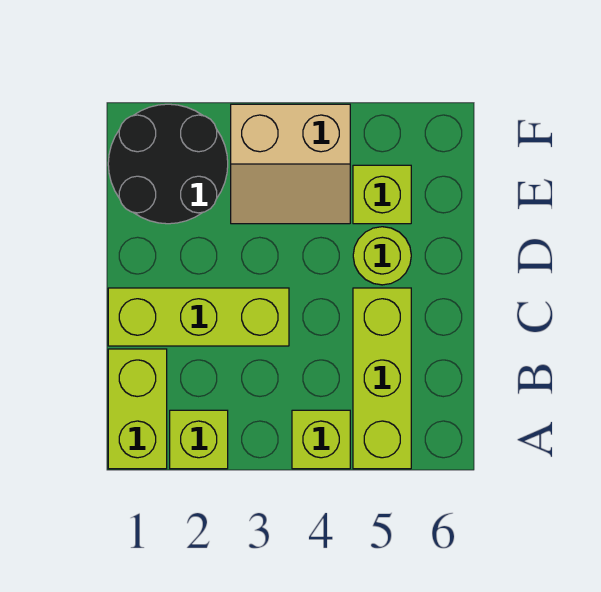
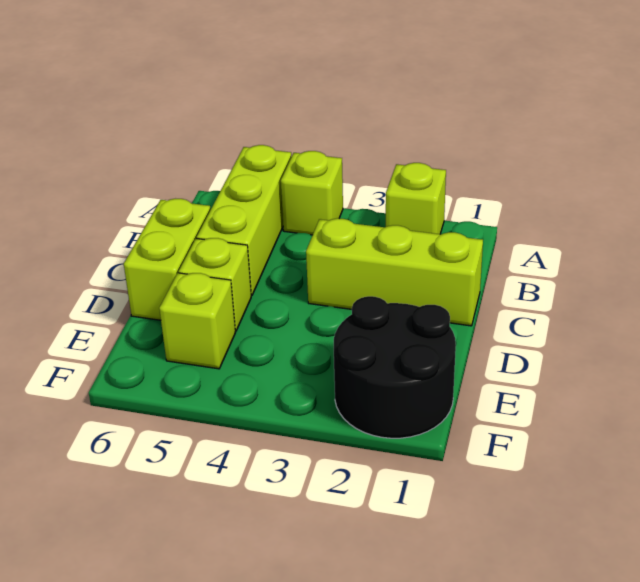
lime brick A1:B1 level 1 -> lime brick C6:D6 level 1
lime round brick D5 level 1 -> lime brick D5 level 1
tan slope E3:F4 level 1 top F -> none

